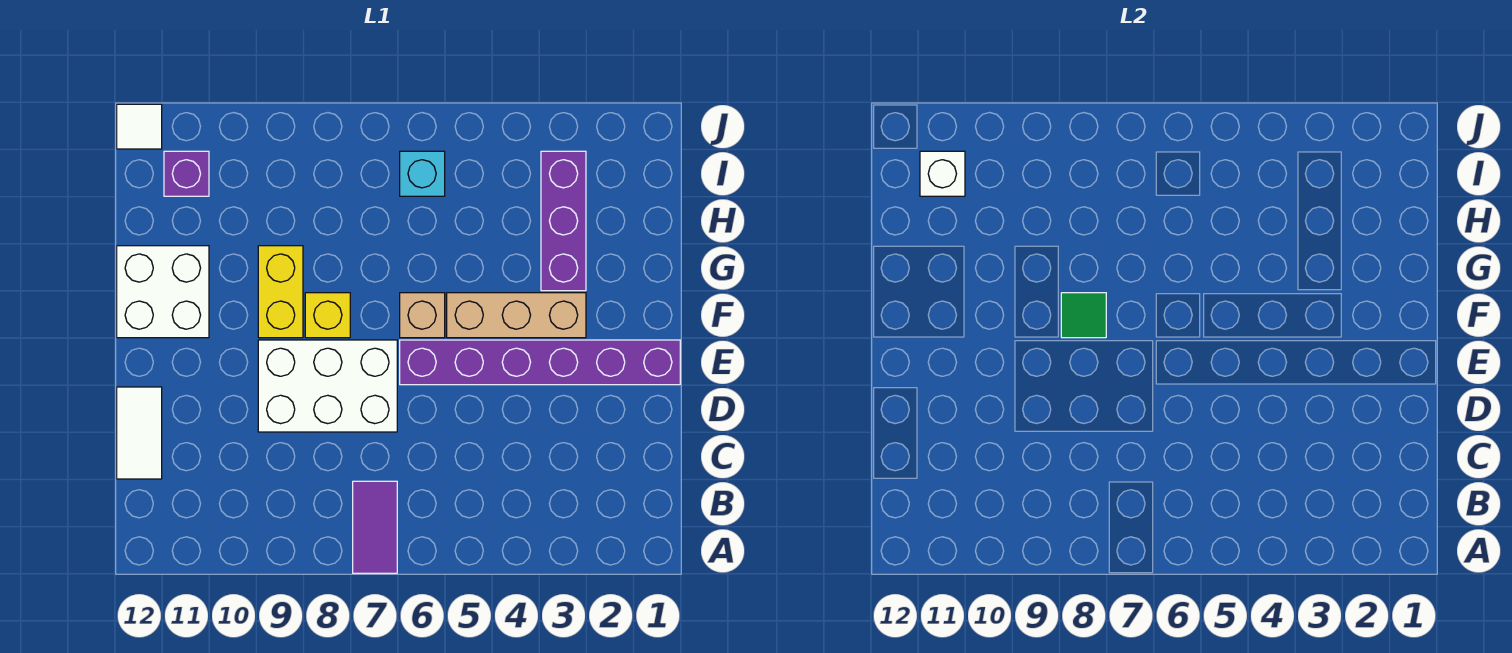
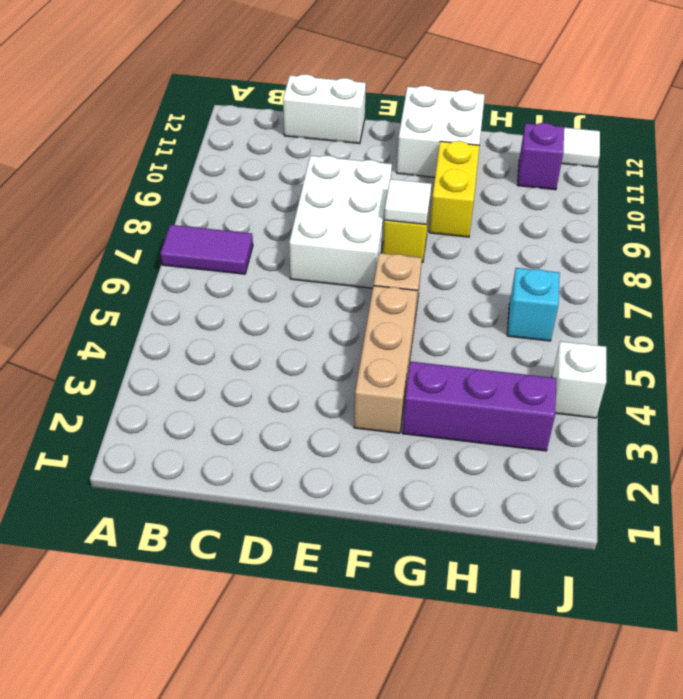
white tile C12:D12 level 1 -> white brick C12:D12 level 1
purple brick E1:E6 level 1 -> none
green tile F8 level 2 -> white tile F8 level 2
yellow brick F9:G9 level 1 -> yellow brick G9:G10 level 1
white brick I11 level 2 -> white brick J4 level 1

